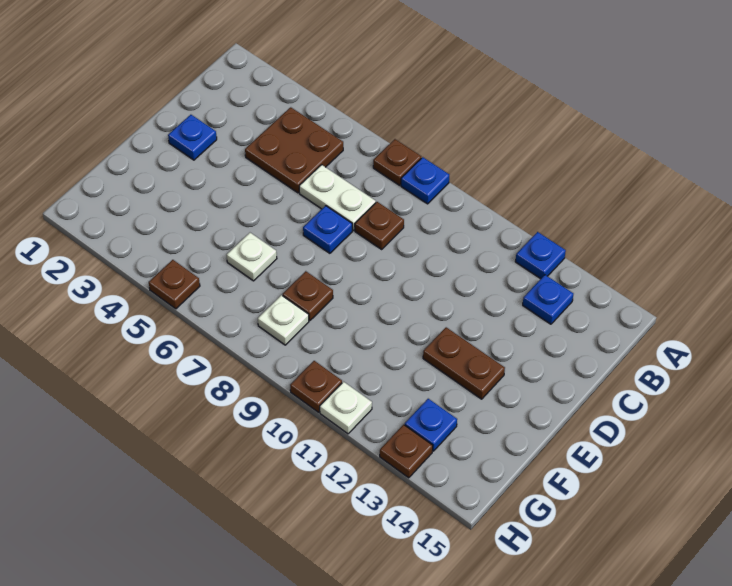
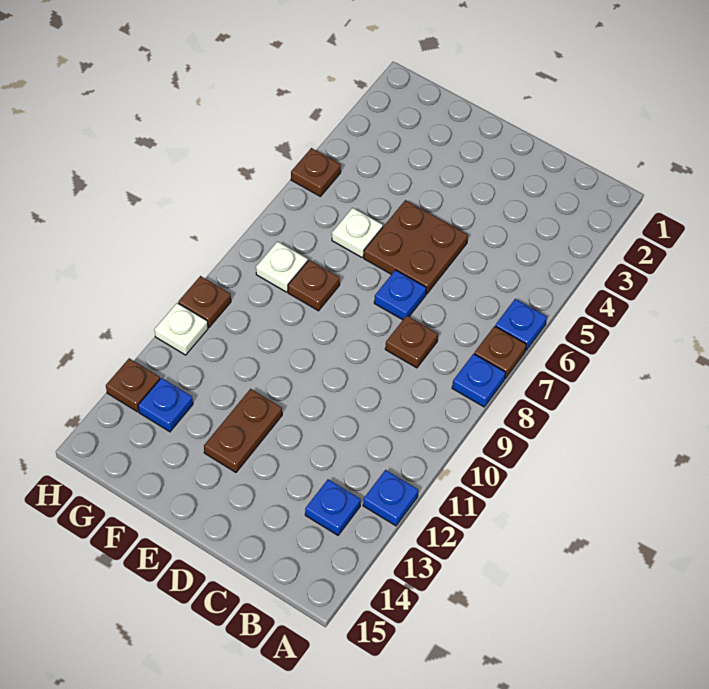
brown plate B4:C5 level 1 -> brown plate D5:E6 level 1
white plate C6:C7 level 1 -> none
blue plate D2 level 1 -> blue plate A6 level 1

